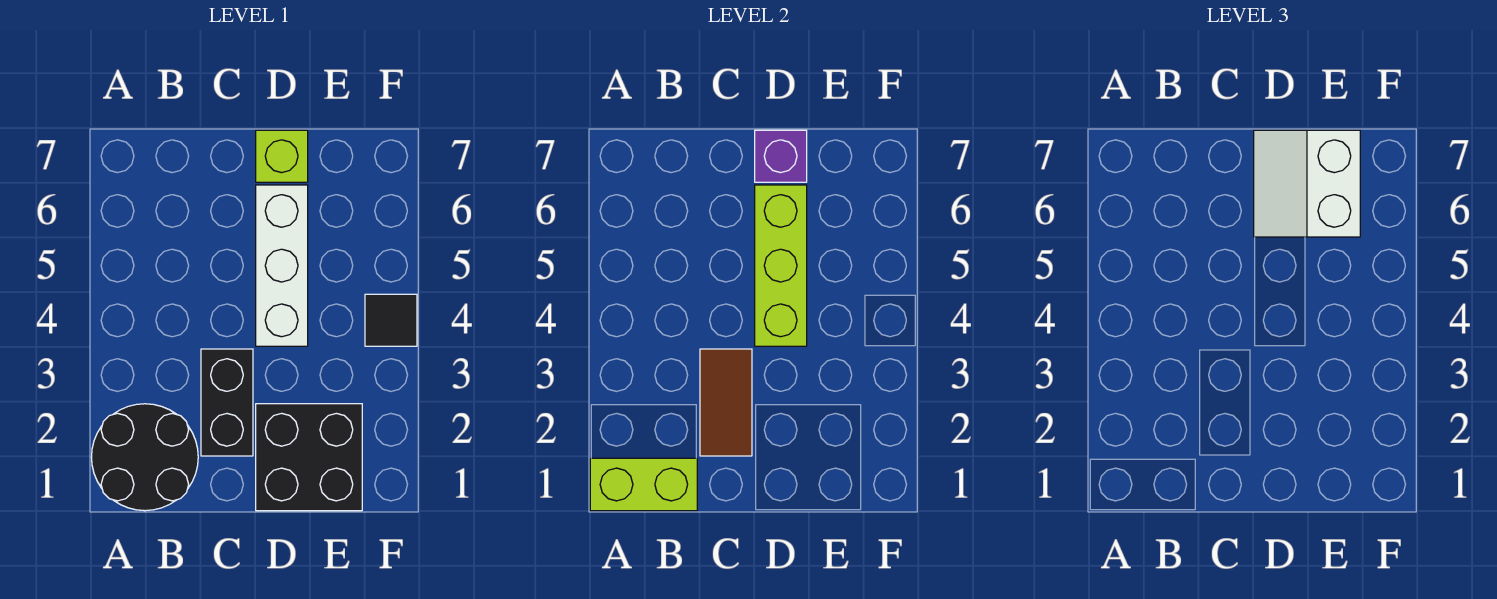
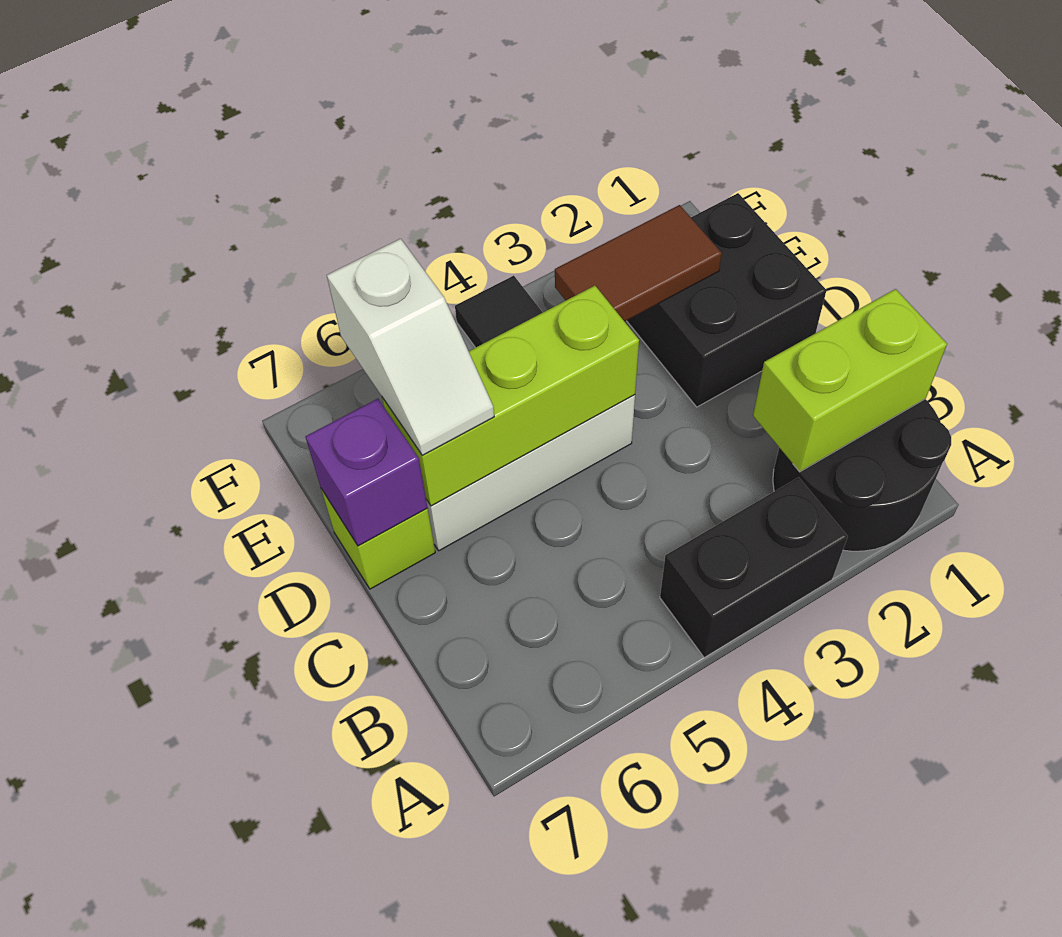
lime brick A1:B1 level 2 -> lime brick B1:B2 level 2
black brick C2:C3 level 1 -> black brick A3:A4 level 1
brown tile C2:C3 level 2 -> brown tile E2:E3 level 2
white slope D6:E7 level 3 top E -> white slope D6:E6 level 3 top E

